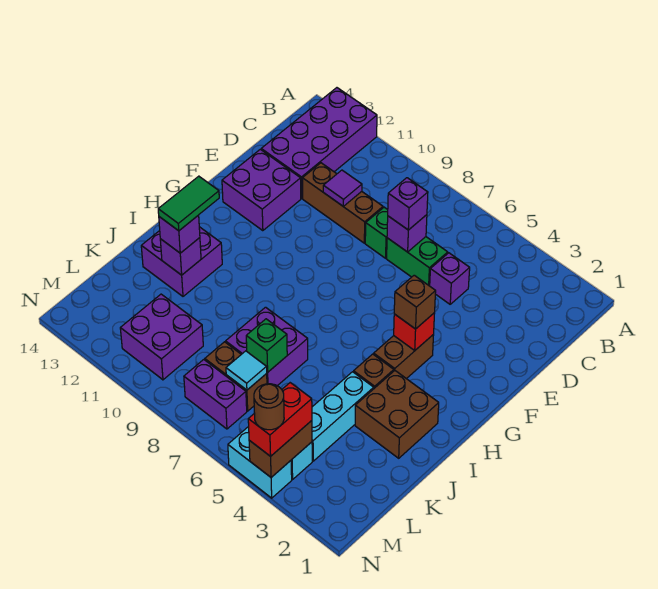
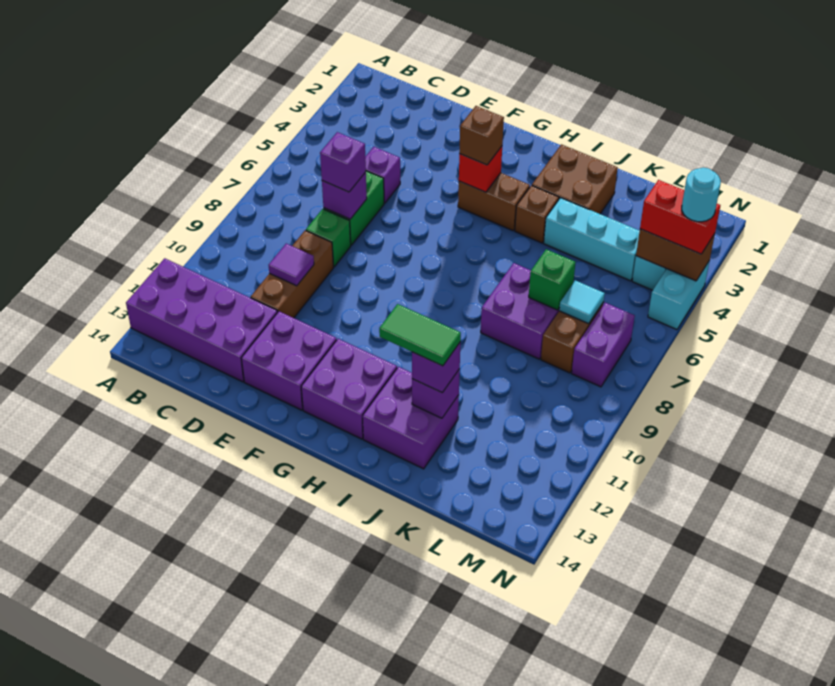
purple brick L10:M11 level 1 -> purple brick G12:H13 level 1
brown round brick N4 level 4 -> cyan round brick N4 level 4

